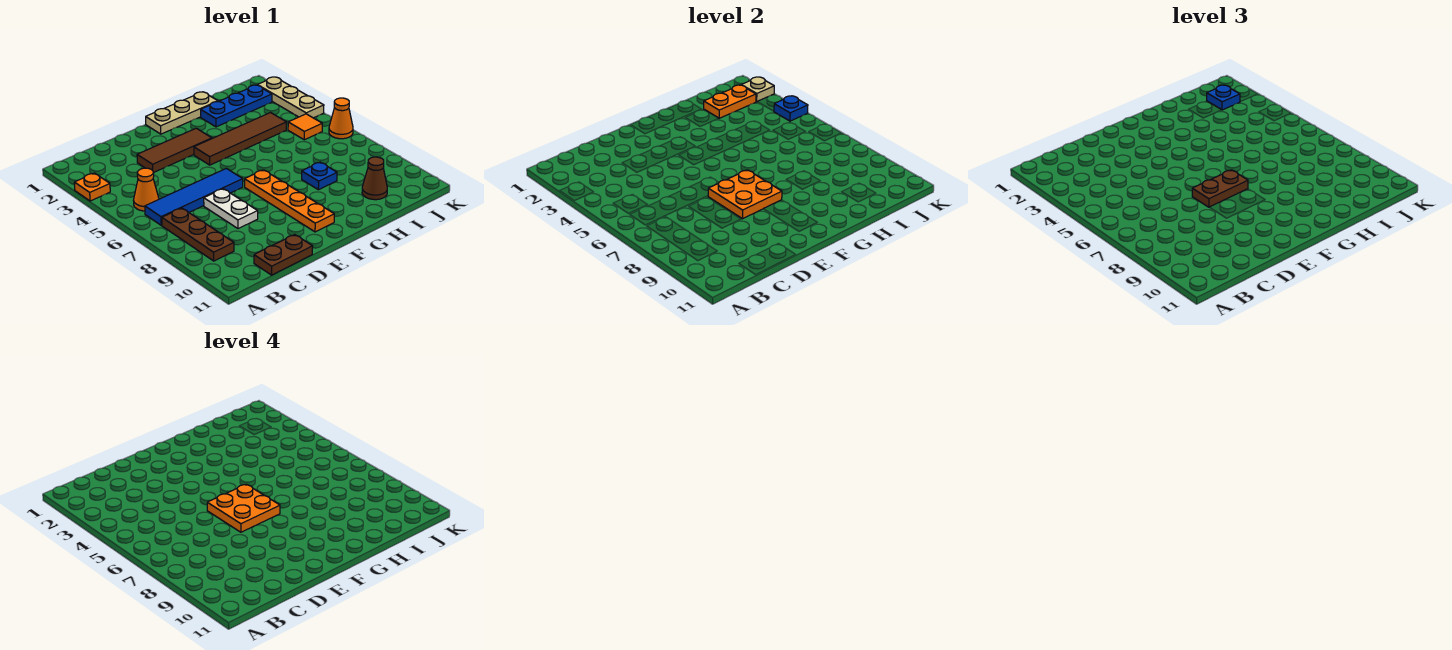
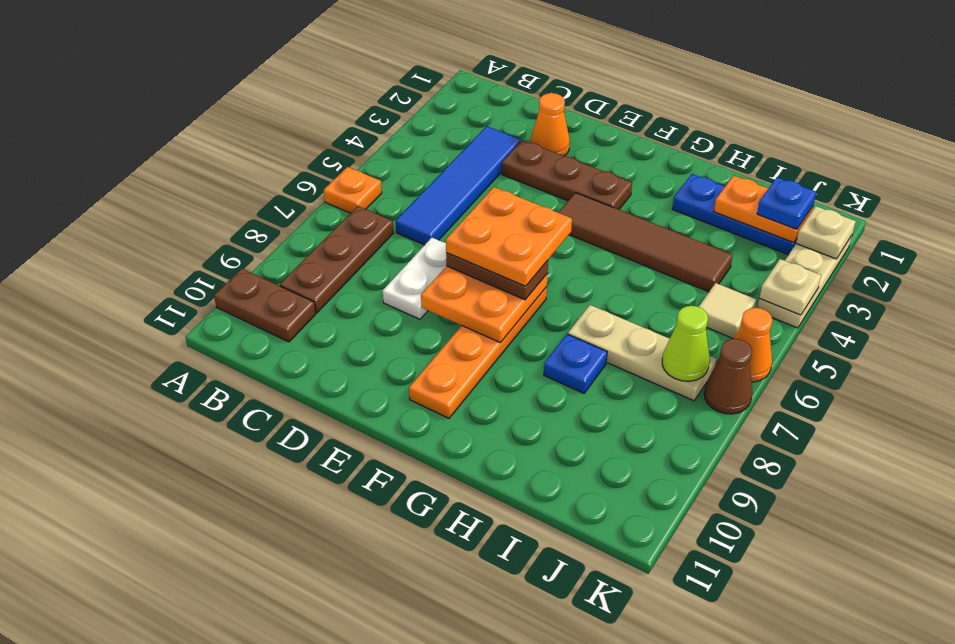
orange plate A3 level 1 -> orange plate A6 level 1
orange cone B5 level 1 -> orange cone D2 level 1
blue tile B6:E6 level 1 -> blue tile C3:C6 level 1
brown plate C11:D11 level 1 -> brown plate A10:B10 level 1
brown tile D3:F3 level 1 -> brown plate D3:F3 level 1
tan plate F1:H1 level 1 -> tan plate H7:J7 level 1
brown cone I10 level 1 -> brown cone K7 level 1
orange tile J5 level 1 -> tan tile J5 level 1
none -> lime cone J7 level 2
blue plate K4 level 2 -> tan plate K4 level 2

